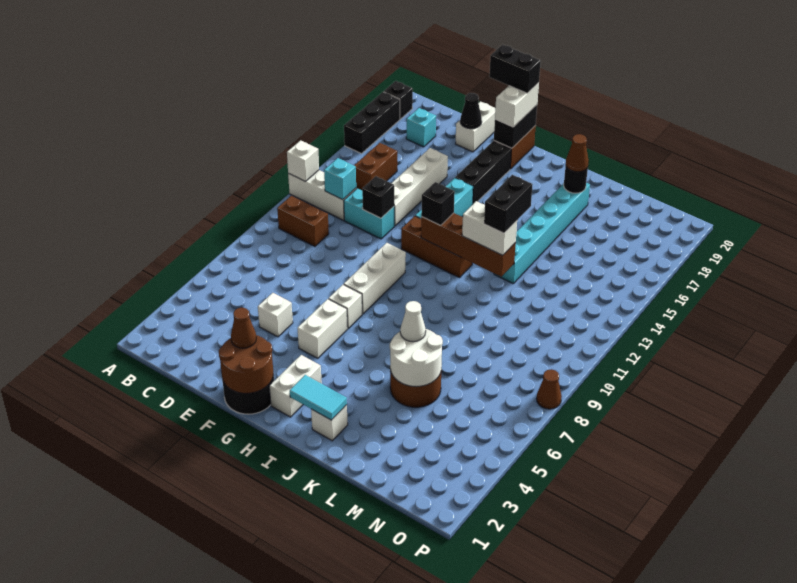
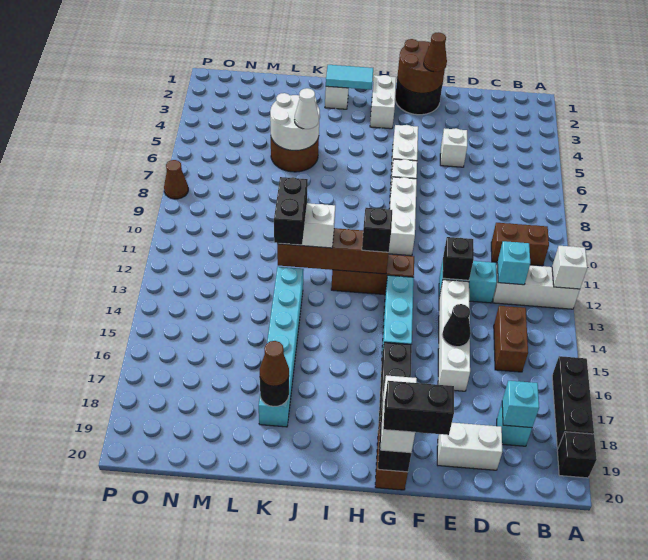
none -> cyan brick C18 level 2
white brick E19:E20 level 1 -> white brick D19:E19 level 1
black cone E19 level 2 -> black cone E15 level 2

